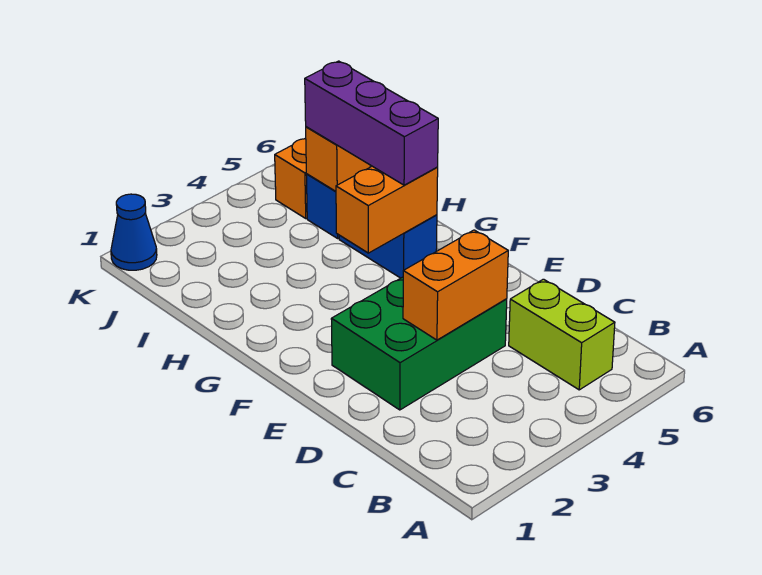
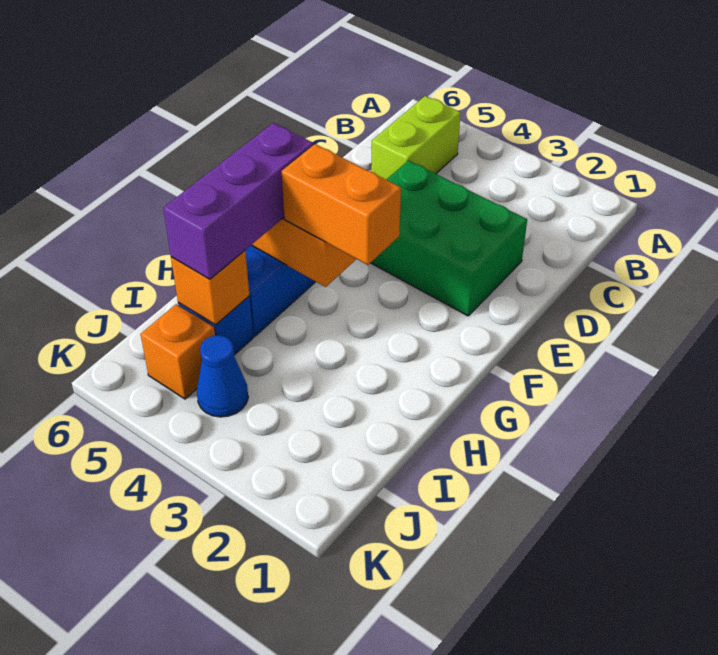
orange brick D3:D4 level 2 -> orange brick G3:G4 level 3
blue cone K1 level 1 -> blue cone J4 level 1

